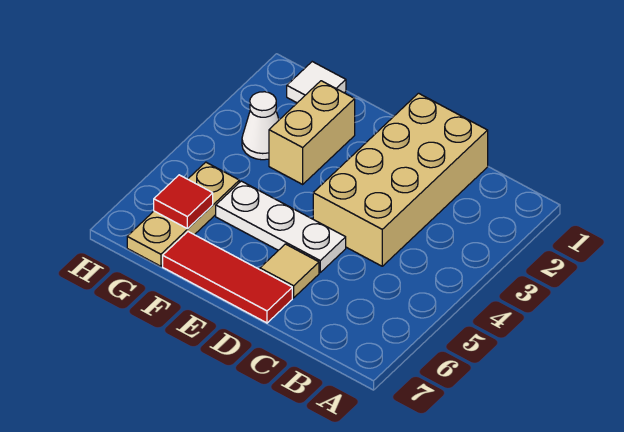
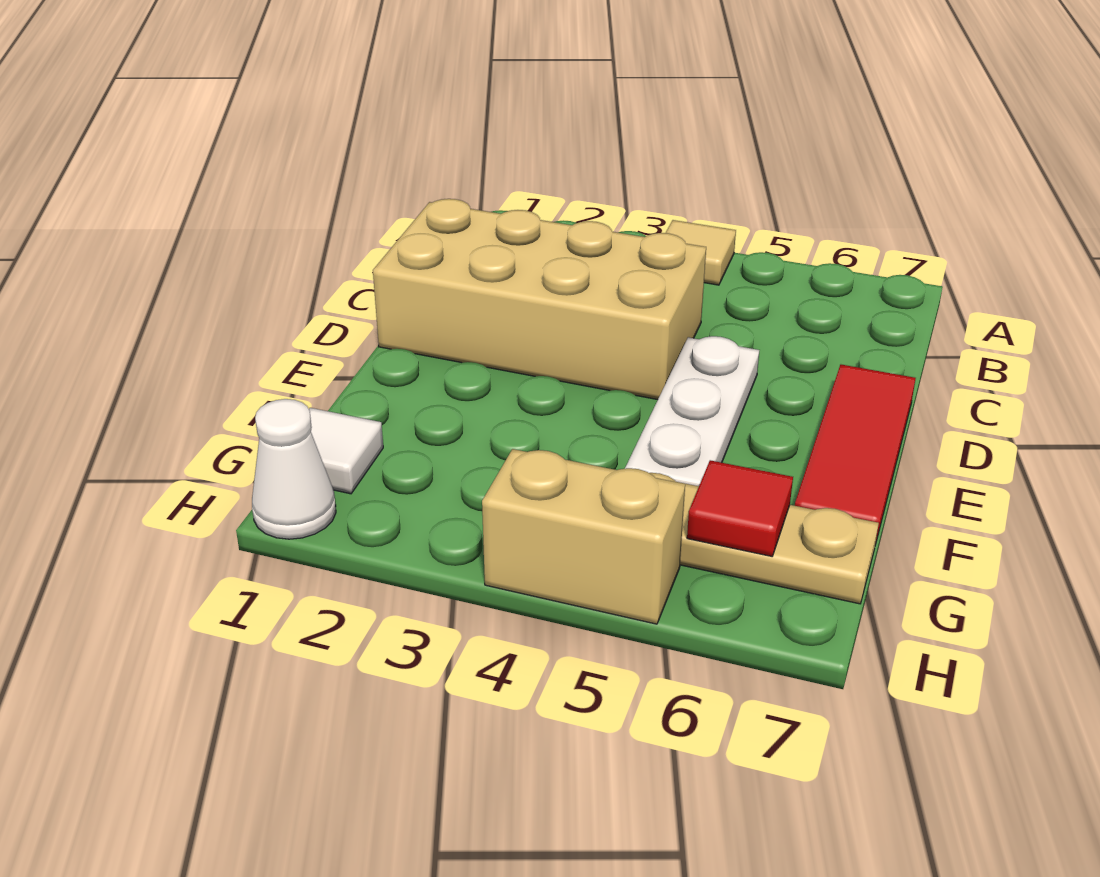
tan tile D6 level 1 -> tan tile A4 level 1
tan brick F2:F3 level 1 -> tan brick H4:H5 level 1
white cone G3 level 1 -> white cone H1 level 1

